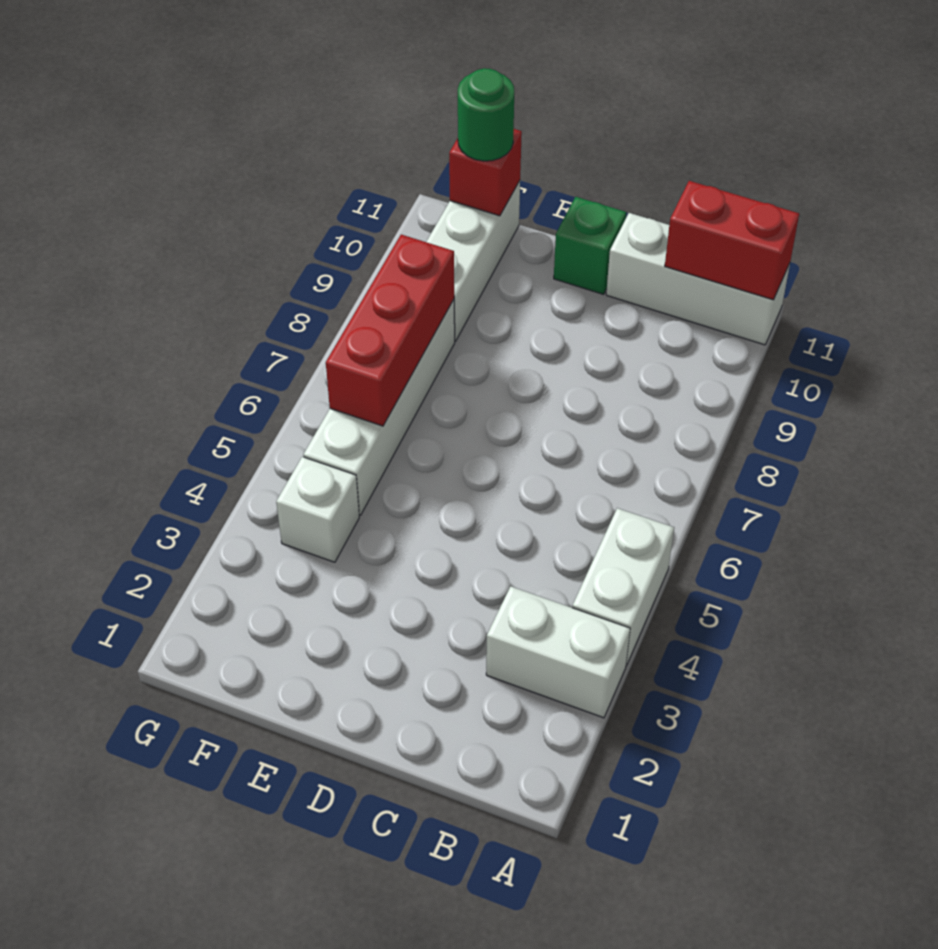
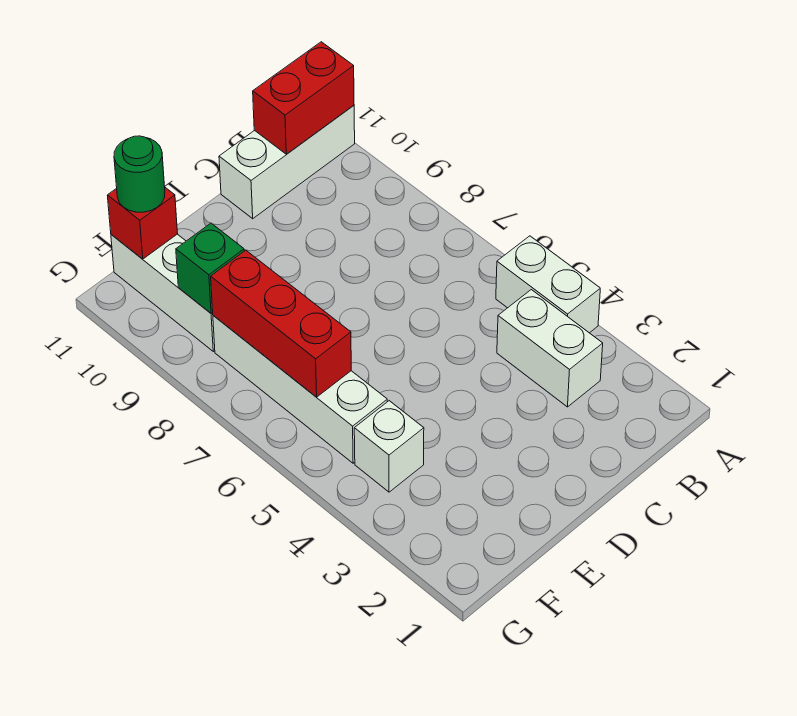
white brick A3:B3 level 1 -> white brick B3:B4 level 1
green brick D11 level 1 -> green brick F9 level 2

